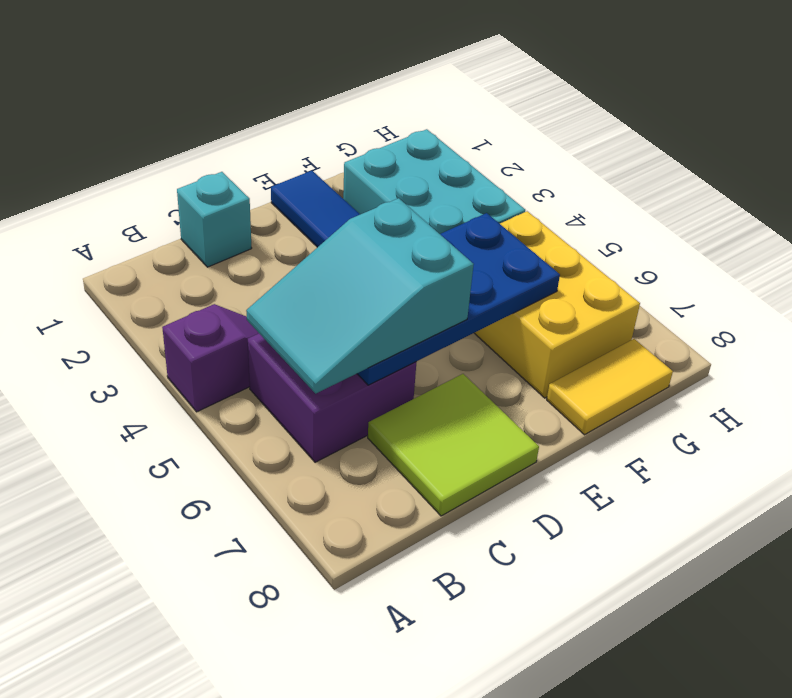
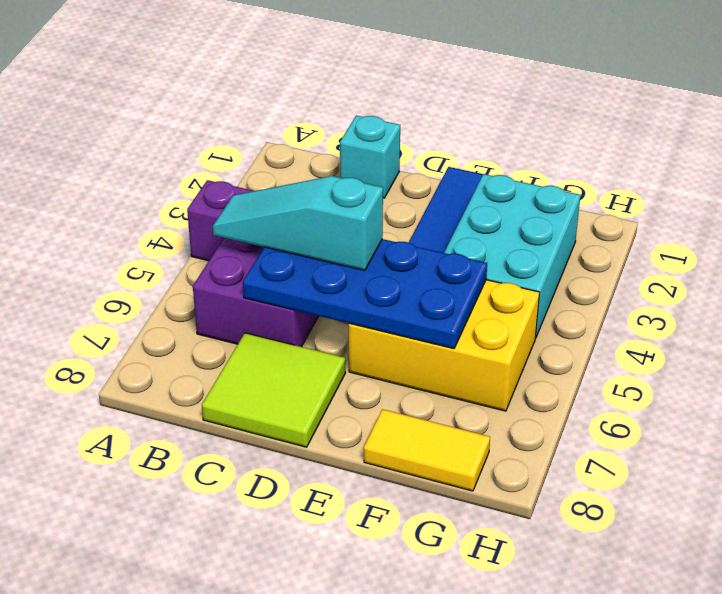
cyan slope B5:D6 level 3 top D -> cyan slope B5:D5 level 3 top D
yellow brick F5:G7 level 1 -> yellow brick E5:G6 level 1

